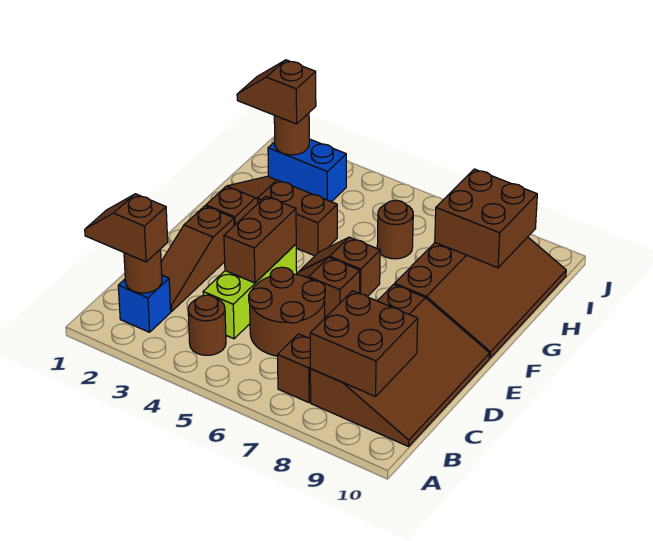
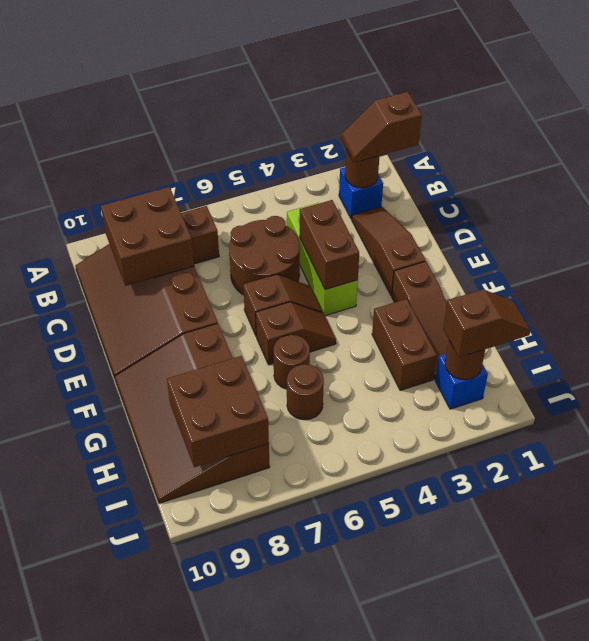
brown slope B1:B2 level 3 top 2 -> brown slope B1:B2 level 3 top 1
brown round brick B4 level 1 -> brown round brick G6 level 1
brown brick G3:G4 level 1 -> brown brick G3:H3 level 1
blue brick I2:I3 level 1 -> blue brick I2 level 1

